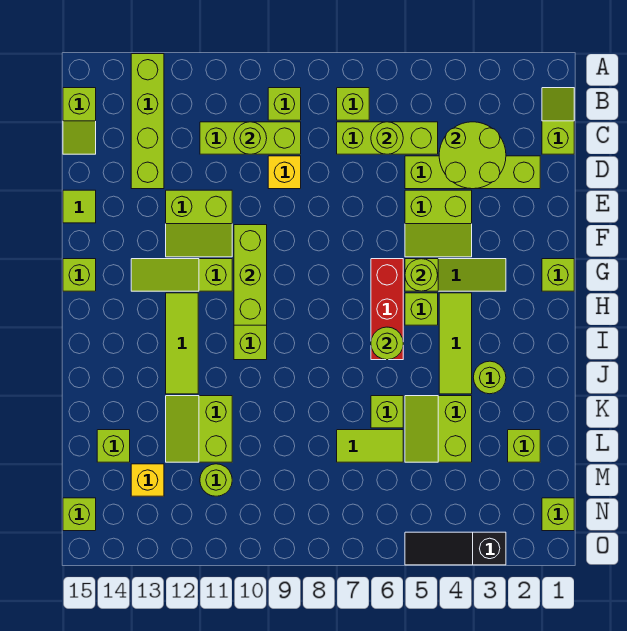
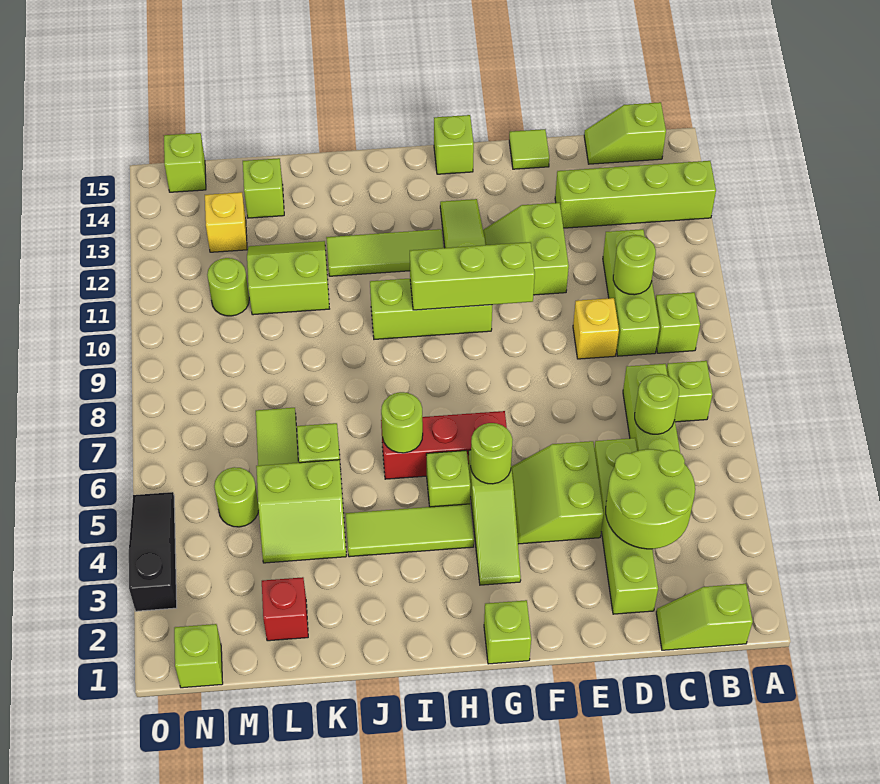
lime slope B1:C1 level 1 top C -> lime slope B1:C1 level 1 top B
lime round brick J3 level 1 -> lime round brick M5 level 1
lime slope K4:L5 level 1 top 4 -> lime slope K4:L5 level 1 top 5
lime brick L2 level 1 -> red brick L2 level 1

